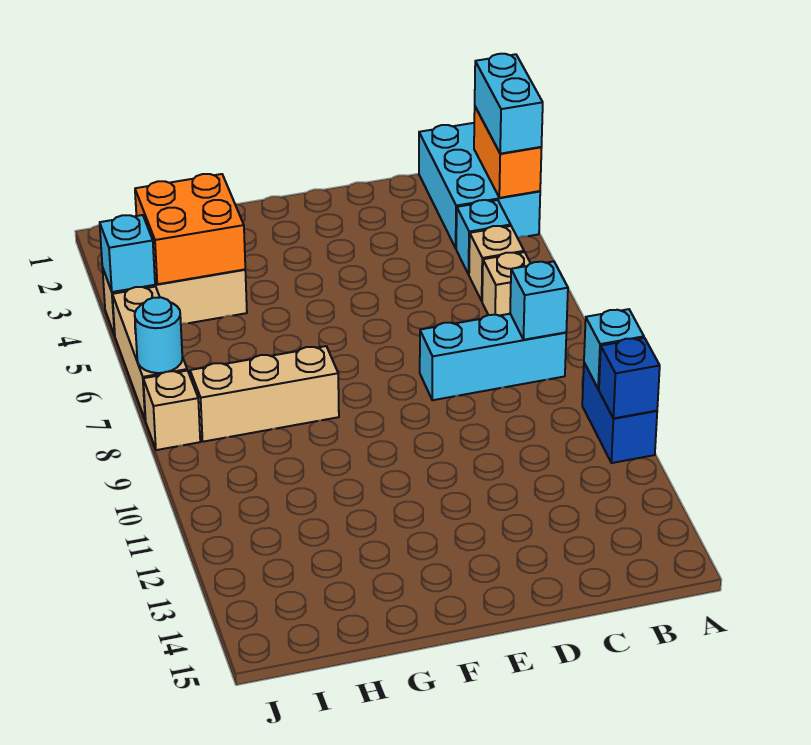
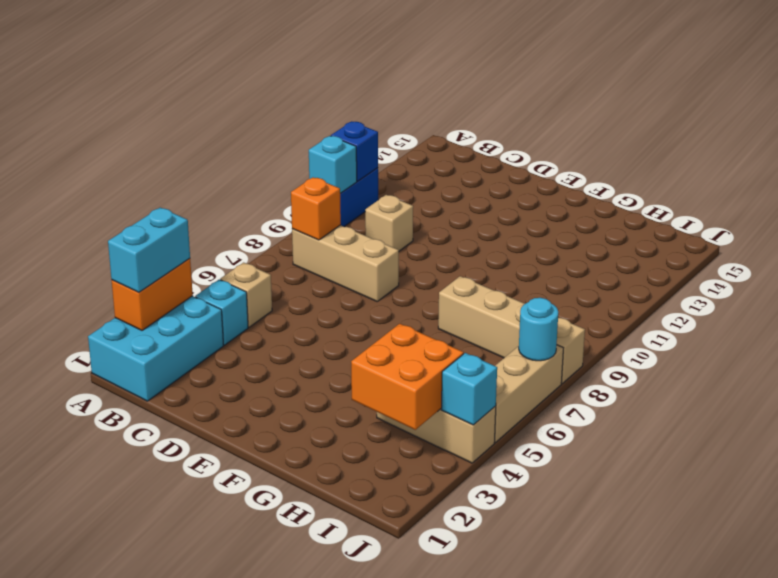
tan brick B6 level 1 -> tan brick C10 level 1
cyan brick B8:D8 level 1 -> tan brick B8:D8 level 1
cyan brick B8 level 2 -> orange brick B8 level 2

